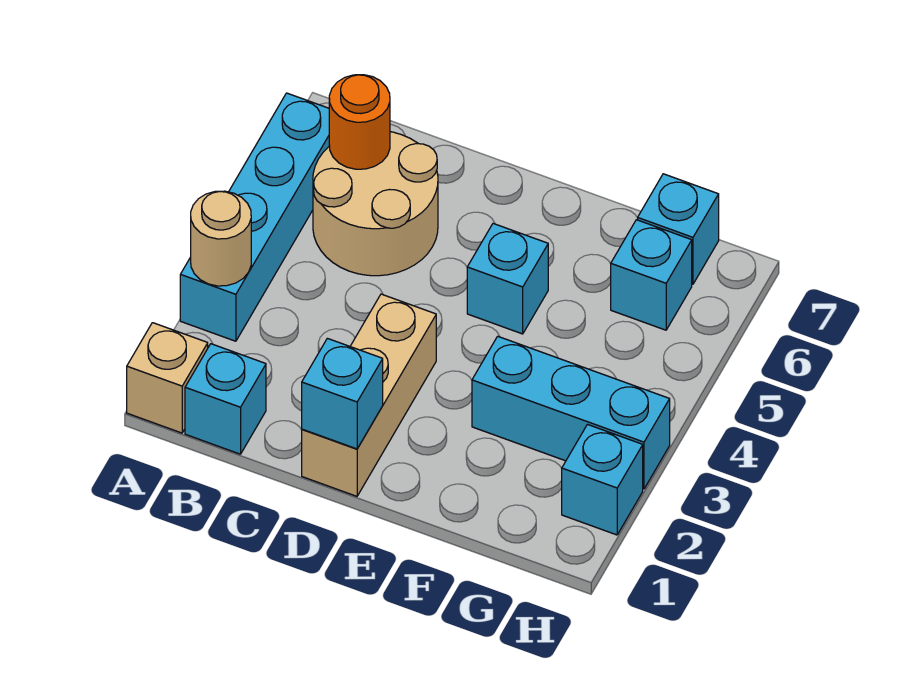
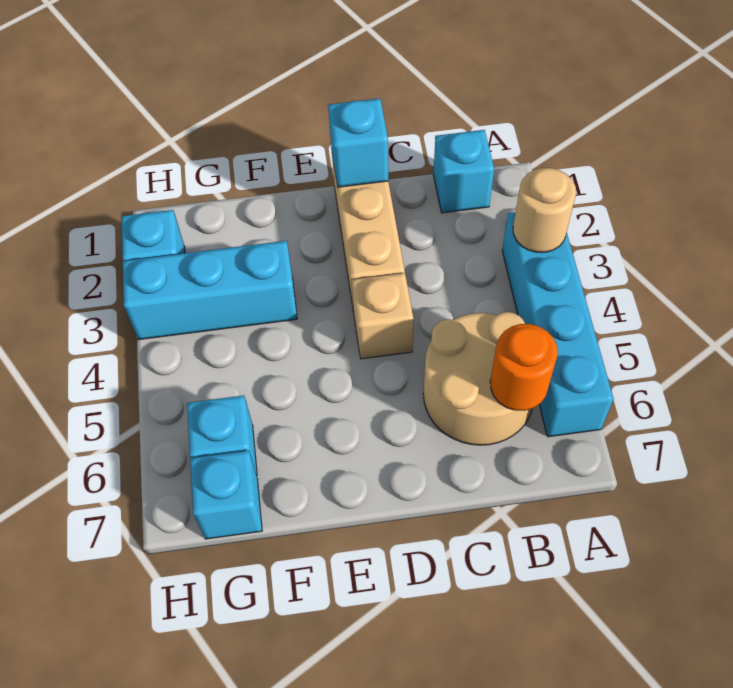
tan brick A1 level 1 -> tan brick D4 level 1
cyan brick E5 level 1 -> none

